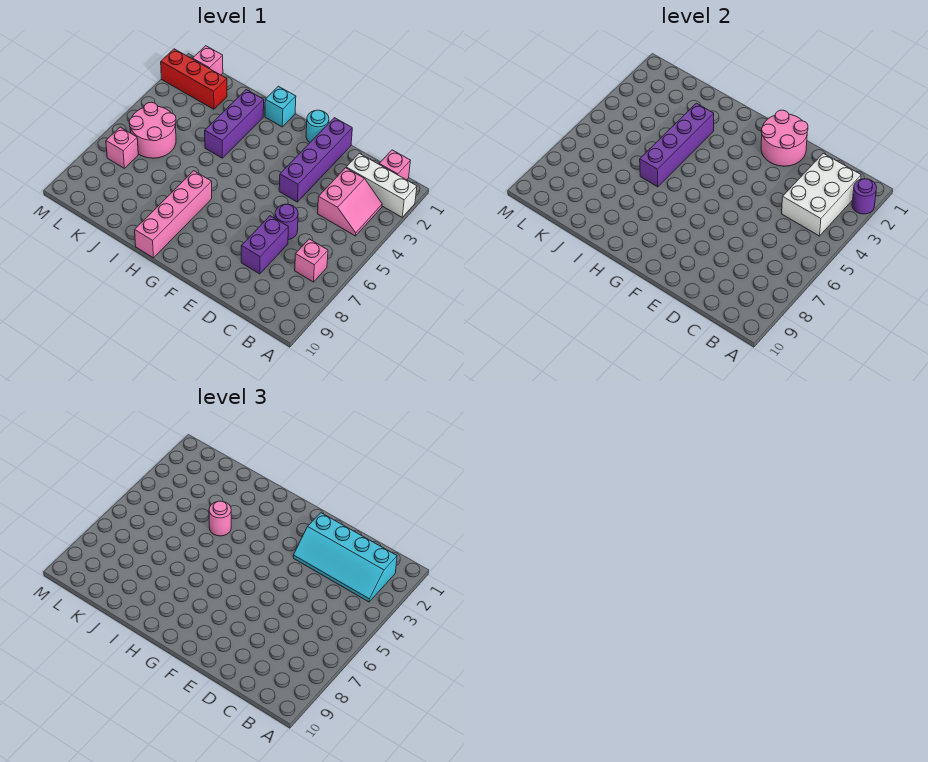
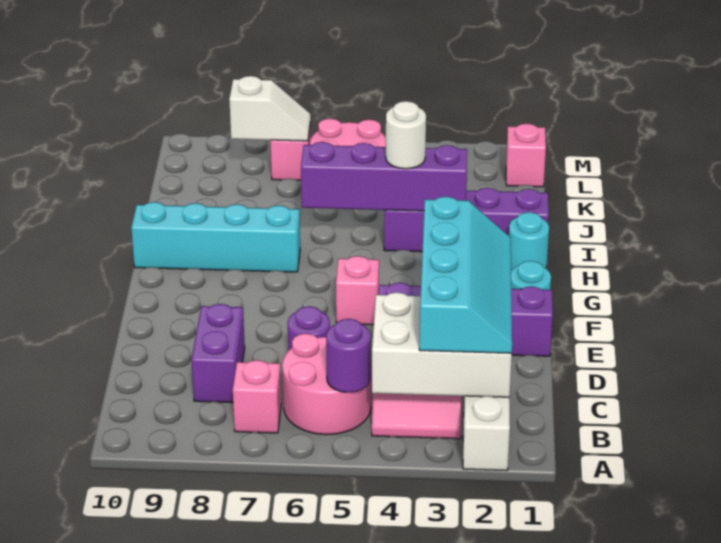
purple round brick A2 level 2 -> purple round brick B5 level 2
pink brick B1 level 1 -> pink brick F5 level 1
cyan slope B2:E3 level 3 top 2 -> cyan slope B2:E3 level 3 top 3
purple brick D7:D8 level 1 -> purple brick C8:D8 level 1
pink round brick E1:F2 level 2 -> pink round brick B5:C6 level 1
cyan brick H1 level 1 -> cyan round brick H1 level 1
pink brick H7:H10 level 1 -> cyan brick H7:H10 level 1
purple brick I2:I4 level 1 -> purple brick I1:I4 level 1
pink round brick I4 level 3 -> white round brick I4 level 3
red brick K2:M2 level 1 -> none
none -> white slope L7:L8 level 2 top 8

